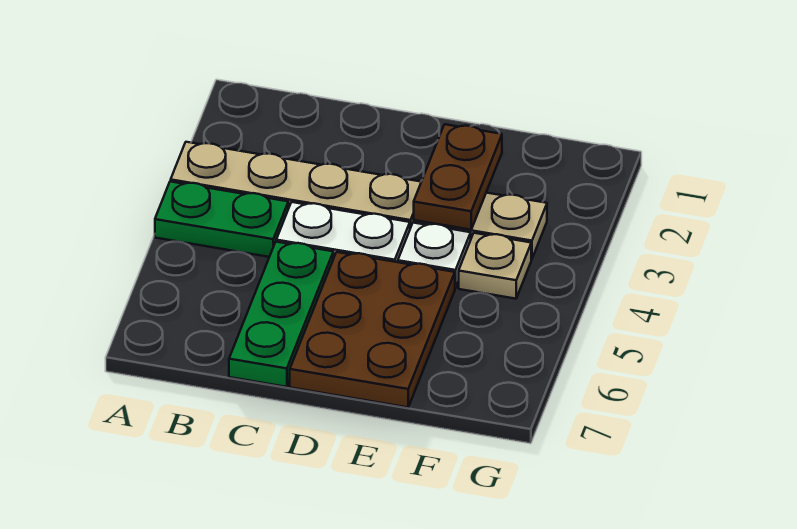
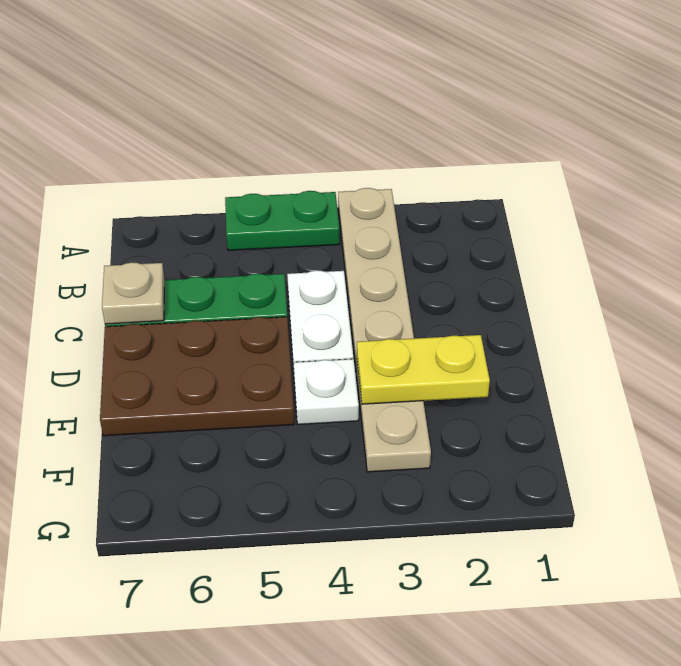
green plate A4:B4 level 1 -> green plate A4:A5 level 1
brown plate E2:E3 level 2 -> yellow plate E2:E3 level 2
tan plate F4 level 1 -> tan plate C7 level 2

